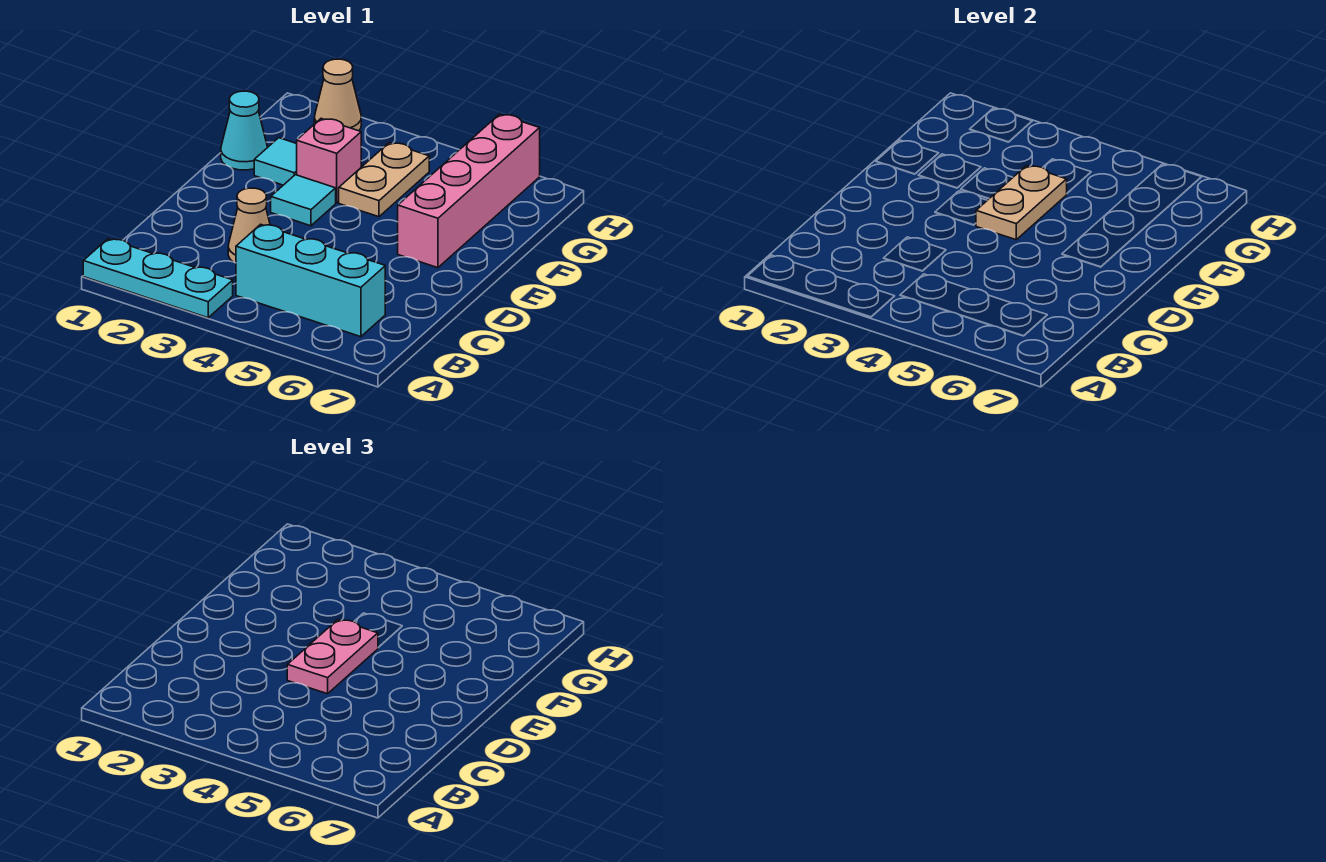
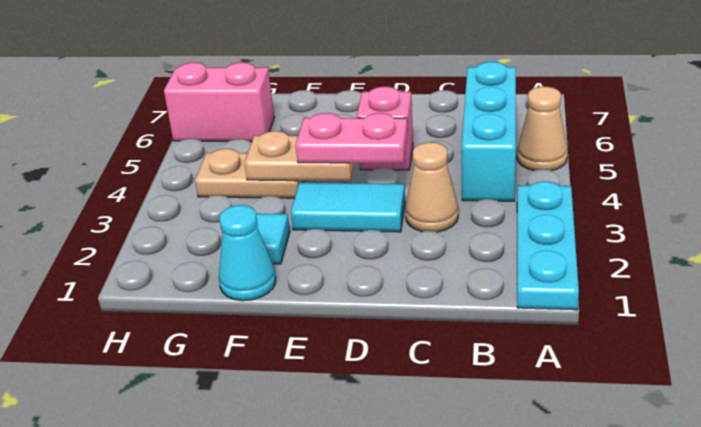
cyan tile E3 level 1 -> cyan tile D3:E3 level 1
pink brick E6:H6 level 1 -> pink brick G6:H6 level 1
pink brick F3 level 1 -> pink brick D5 level 1
tan cone H2 level 1 -> tan cone A5 level 1

